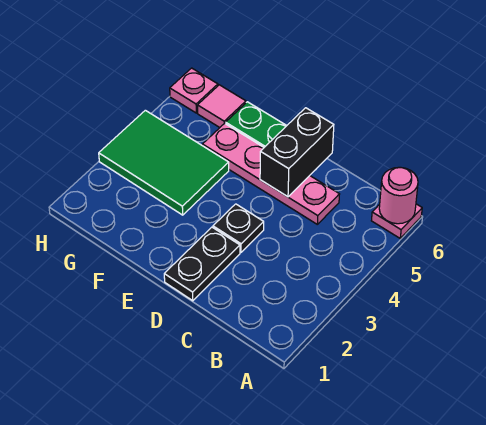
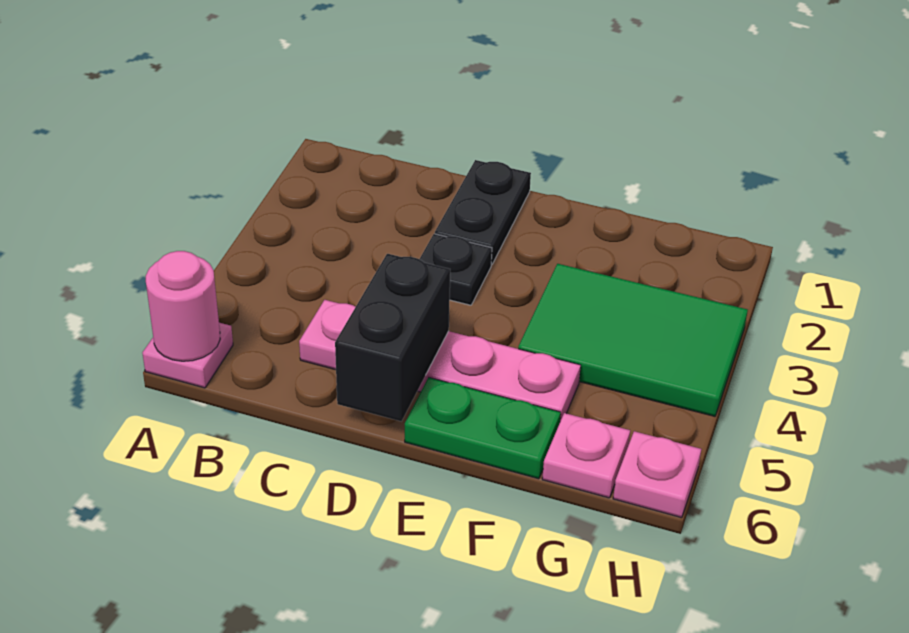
pink tile G6 level 1 -> pink plate G6 level 1

